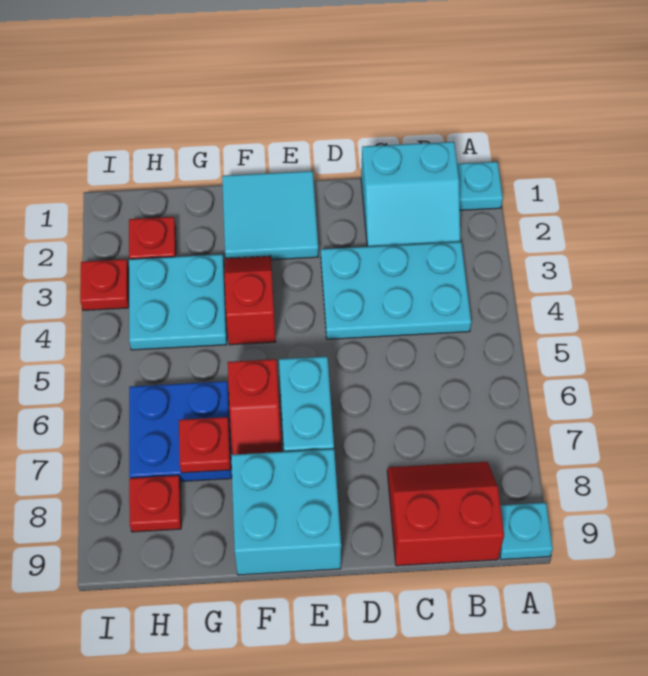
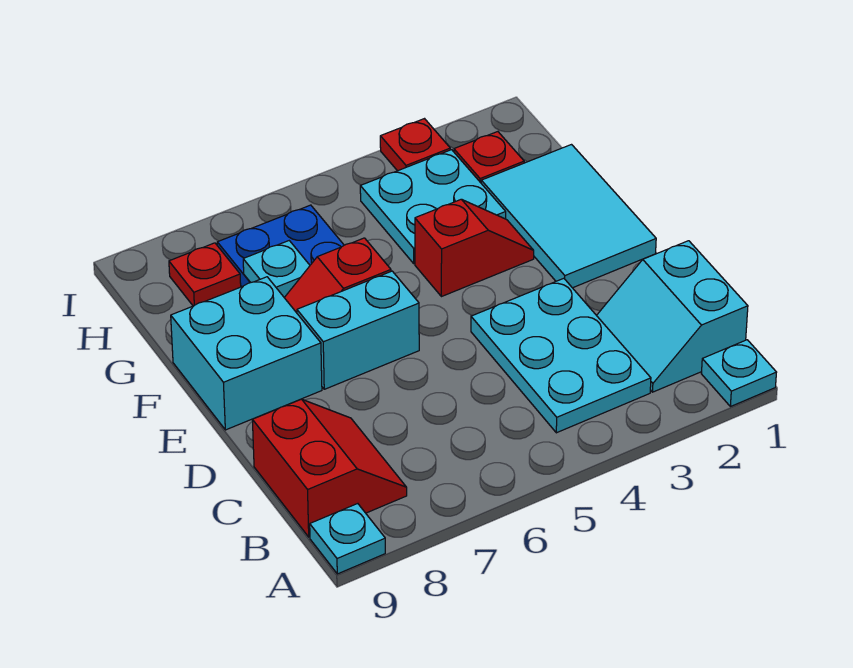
cyan tile E1:F2 level 1 -> cyan tile E1:G2 level 1
red plate G7 level 2 -> cyan plate G7 level 2

